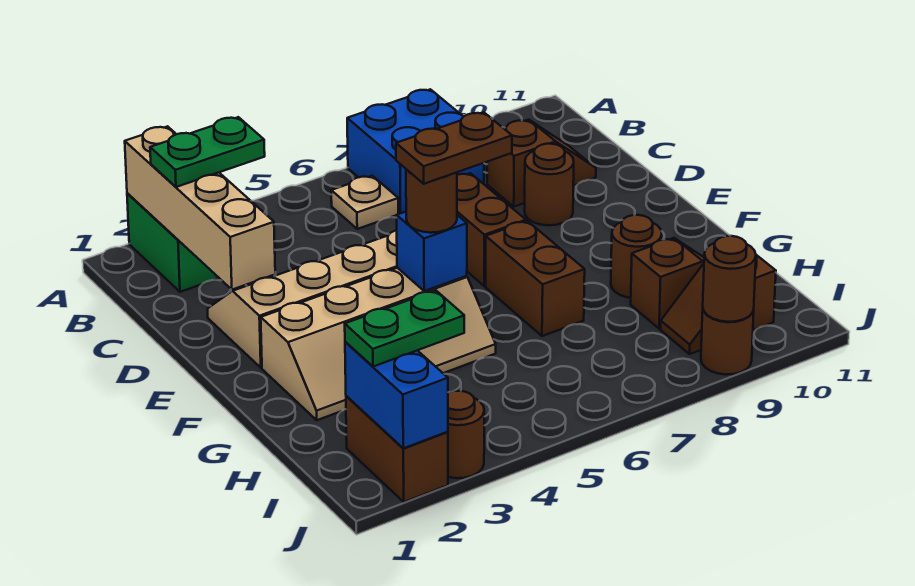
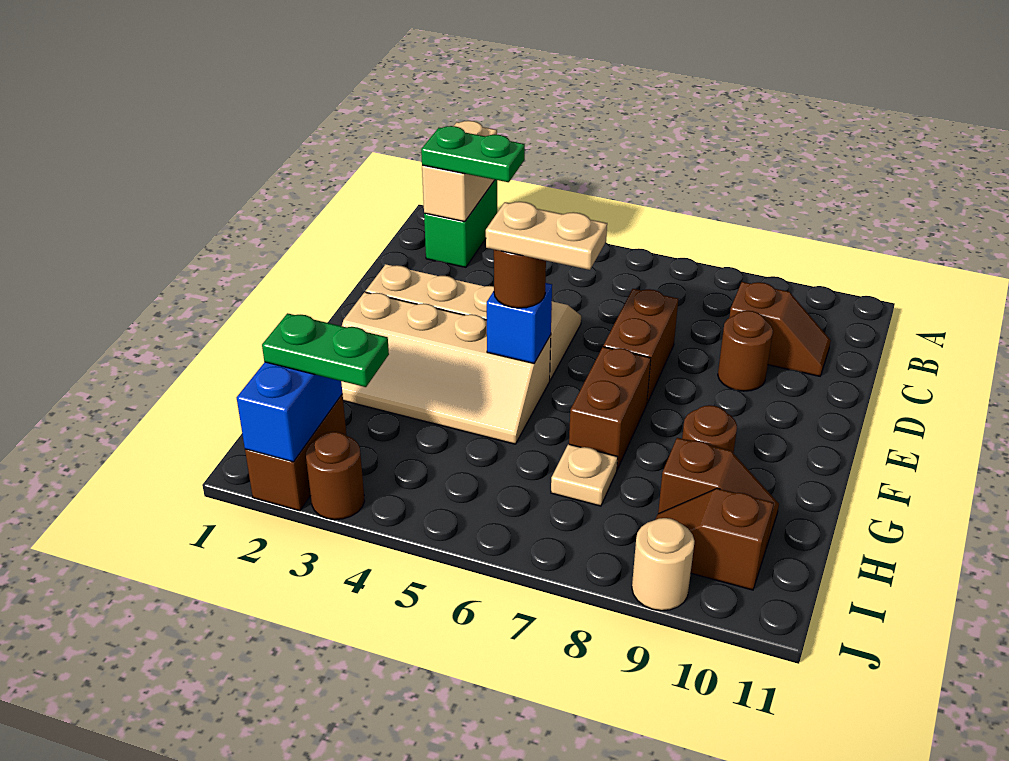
tan brick A2:D2 level 2 -> tan brick A2:B2 level 2
blue brick A7:B8 level 1 -> none
tan plate B6 level 1 -> tan plate H7 level 1
brown plate F5:F6 level 4 -> tan plate F5:F6 level 4
brown round brick J9 level 1 -> tan round brick J9 level 1
brown round brick J9 level 2 -> none

